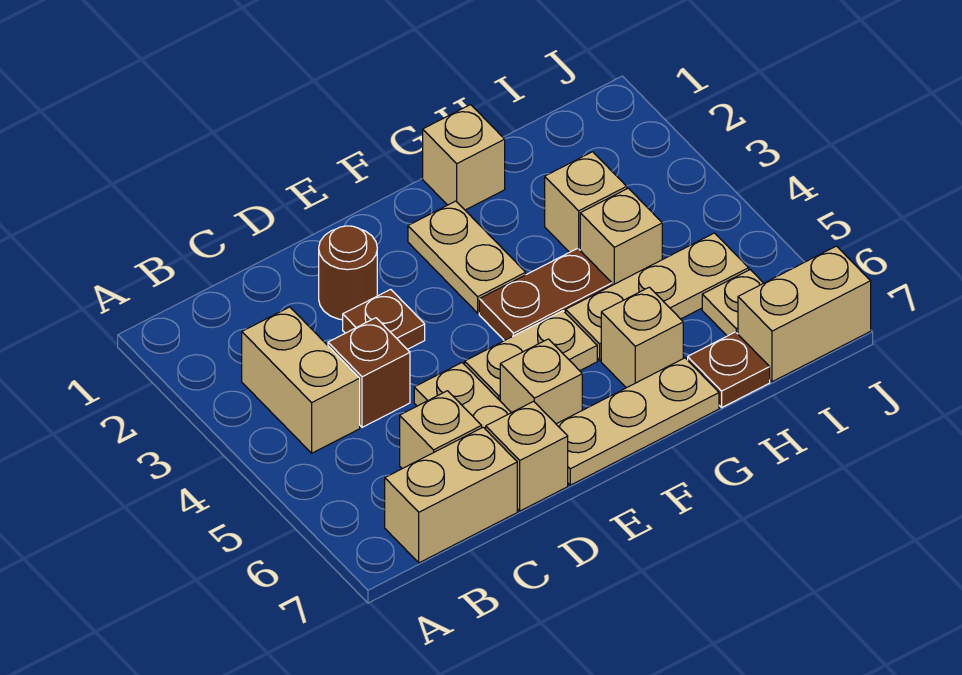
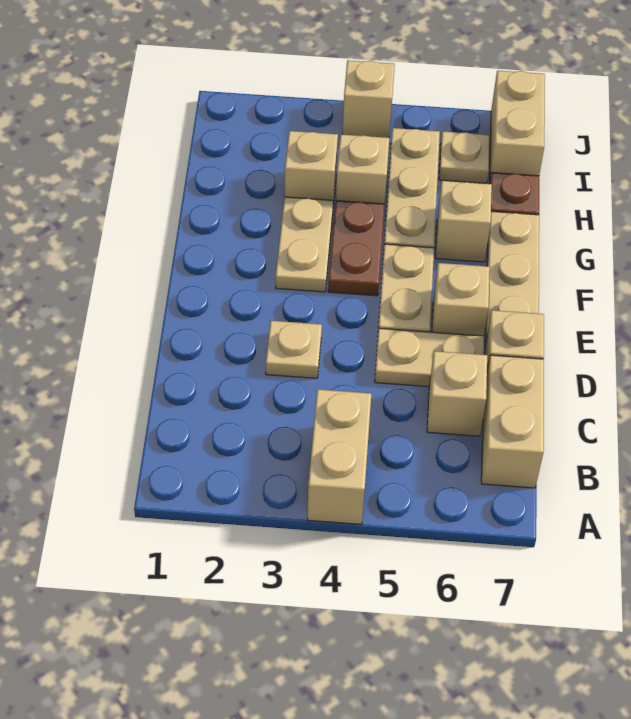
tan brick B3:B4 level 1 -> tan brick A4:B4 level 1
brown brick C4 level 1 -> none
brown round brick D2 level 1 -> none
brown plate D3 level 1 -> tan plate D3 level 1
tan plate F2:F3 level 1 -> tan plate F3:G3 level 1
tan brick G1 level 1 -> tan brick J4 level 1

